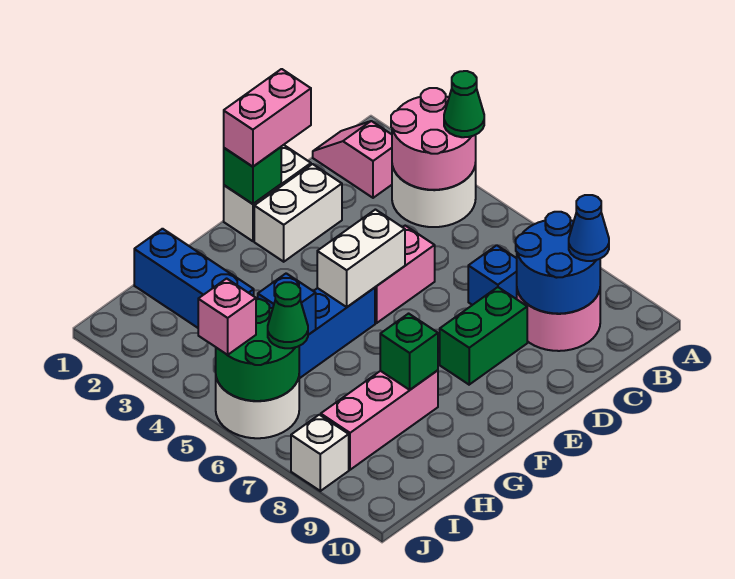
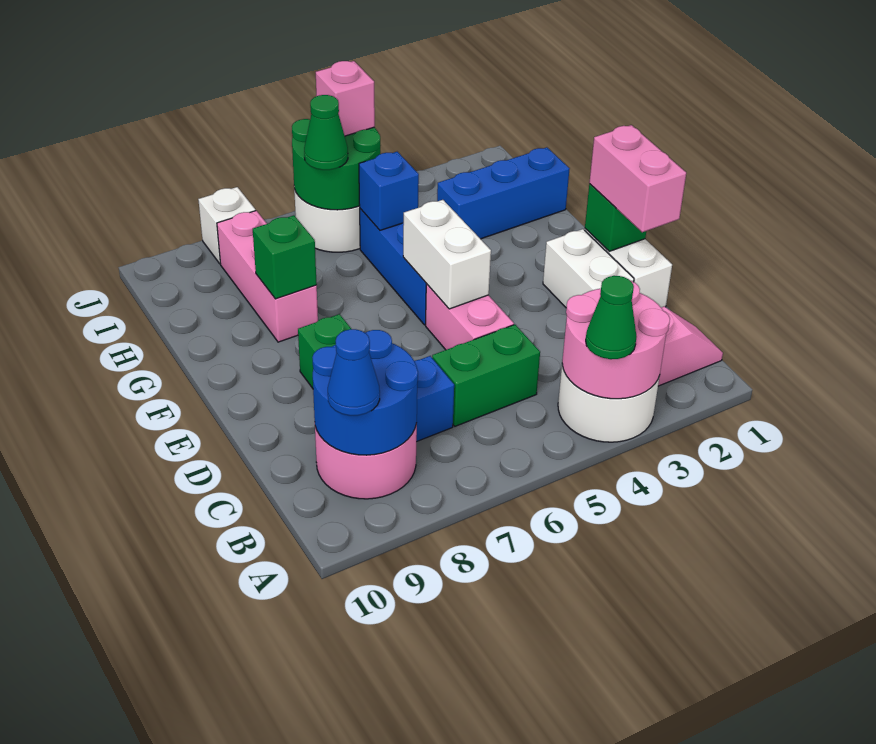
none -> green brick C5:C6 level 1

